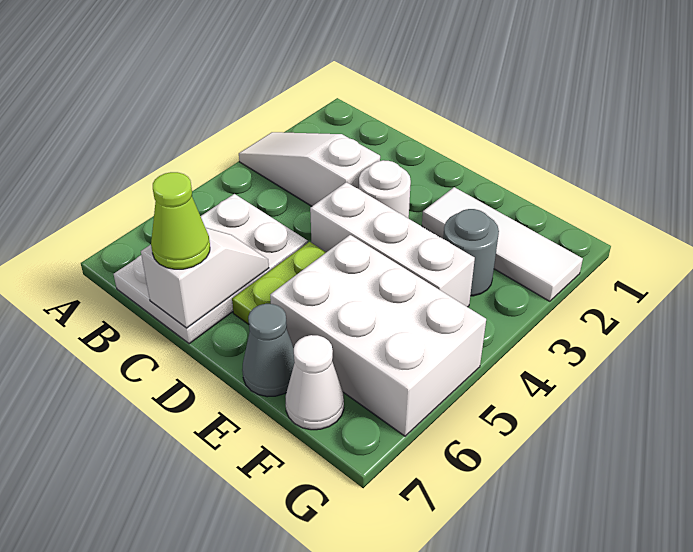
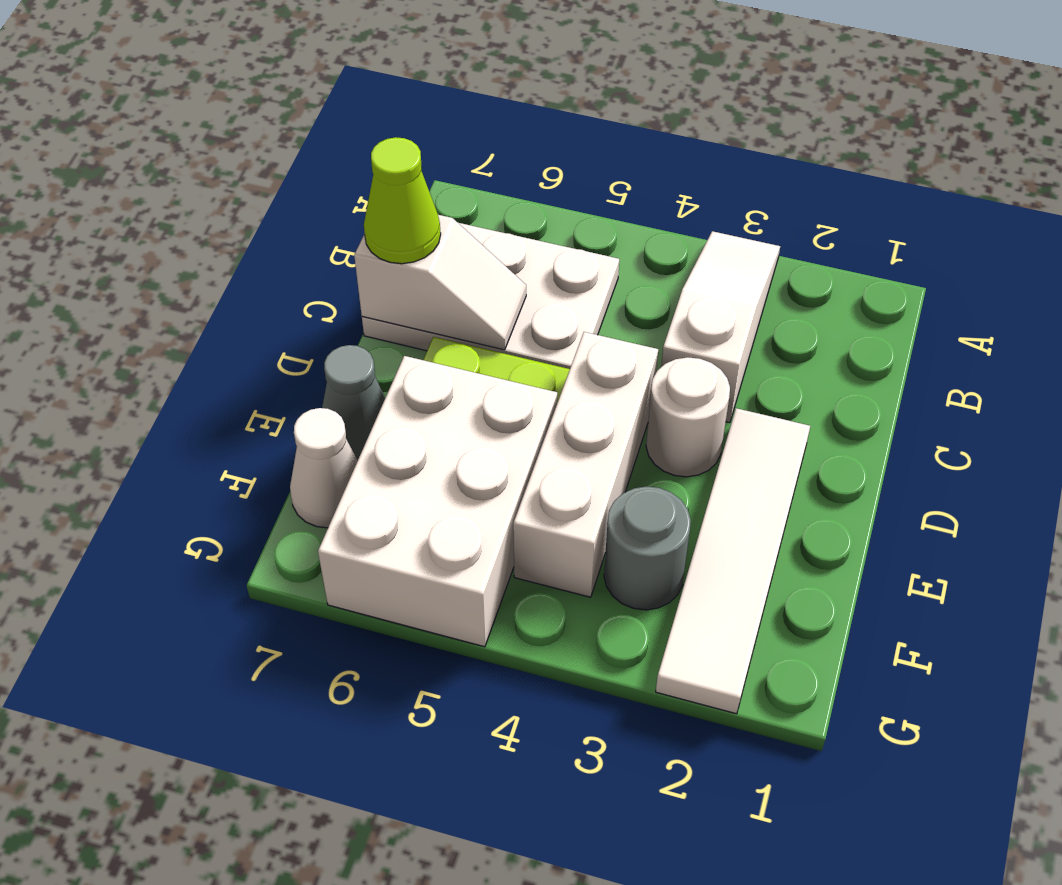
white tile E2:G2 level 1 -> white tile D2:G2 level 1

